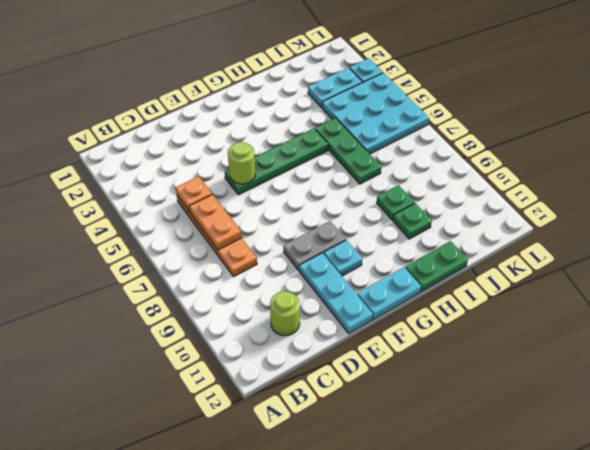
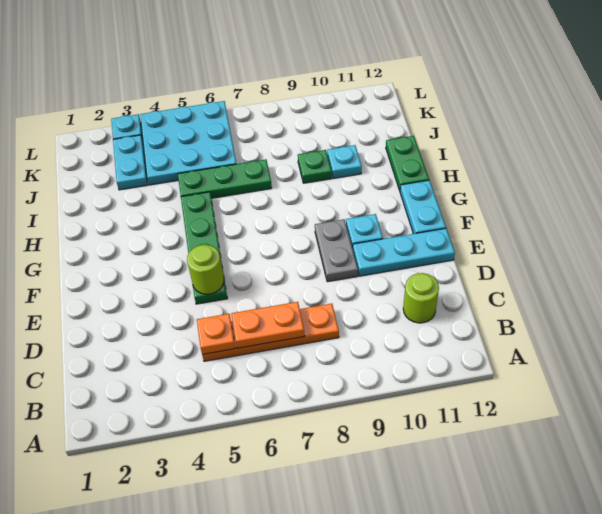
green plate I10 level 1 -> cyan plate I10 level 1

